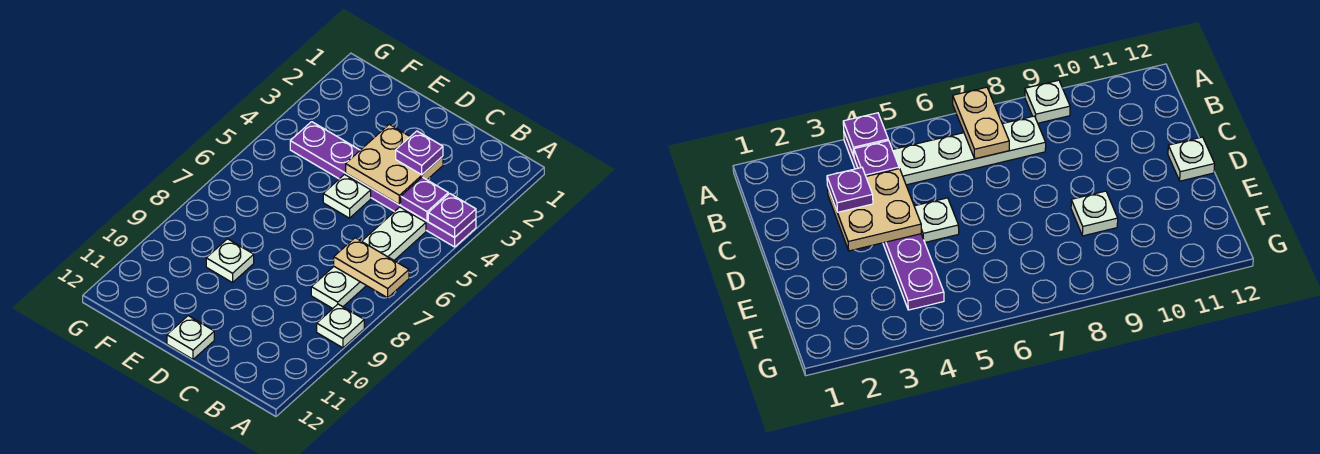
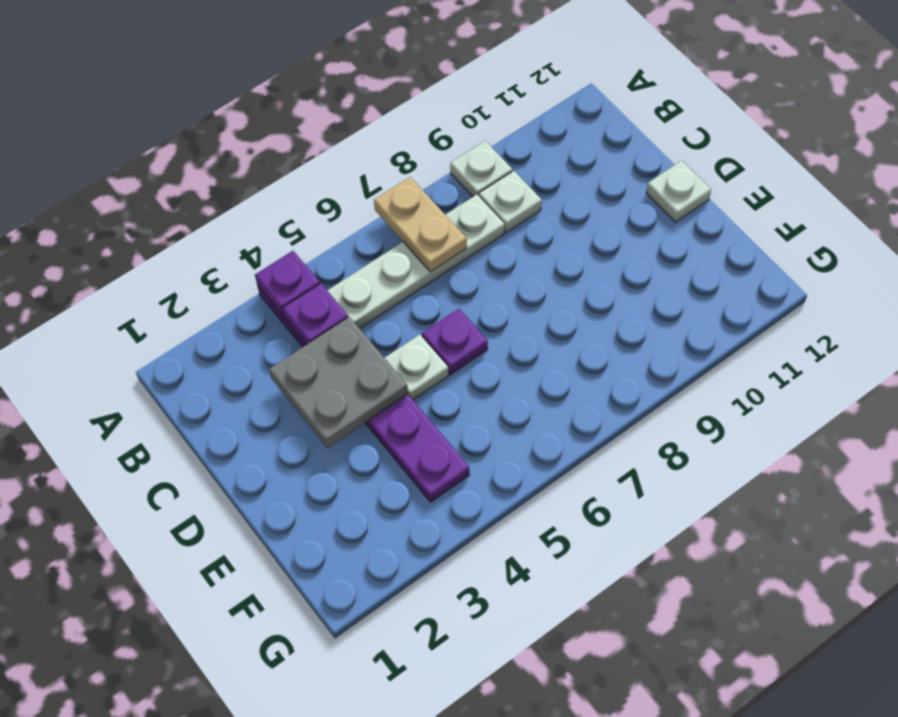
tan plate C3:D4 level 2 -> grey plate C3:D4 level 2
purple plate C3 level 3 -> purple plate D6 level 1
white plate E9 level 1 -> white plate B9 level 1

